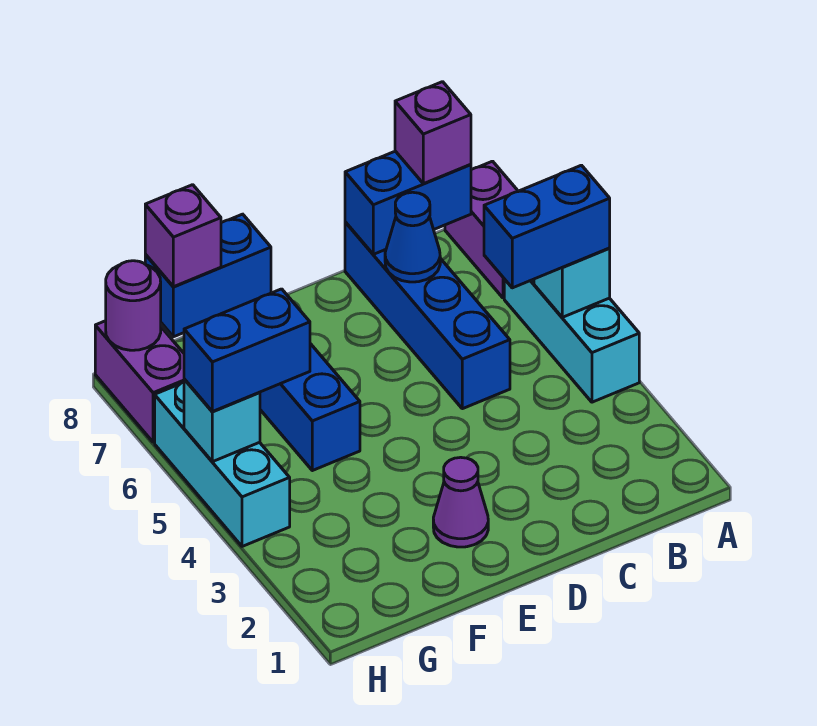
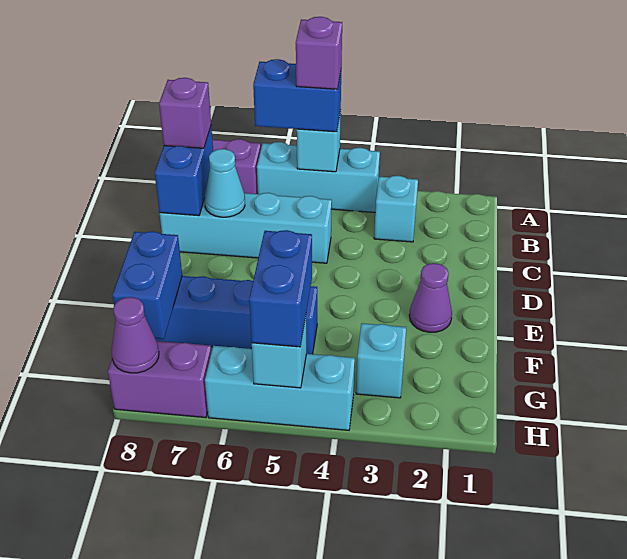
blue brick A5:B5 level 3 -> blue brick A5:A6 level 3
none -> cyan brick B3 level 1
blue brick C5:C8 level 1 -> cyan brick C5:C8 level 1
blue cone C7 level 2 -> cyan cone C7 level 2
none -> cyan brick G3 level 1
purple brick G8 level 3 -> purple brick A5 level 4
purple round brick H8 level 2 -> purple cone H8 level 2

